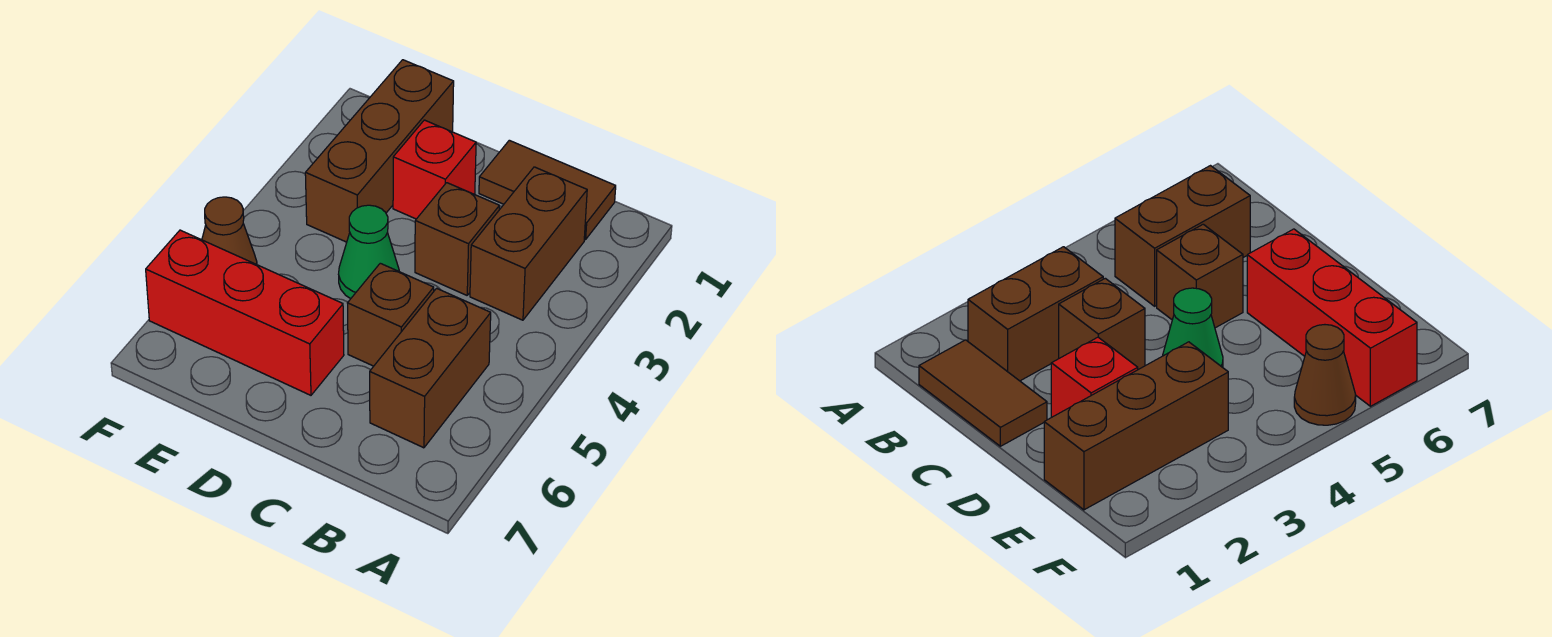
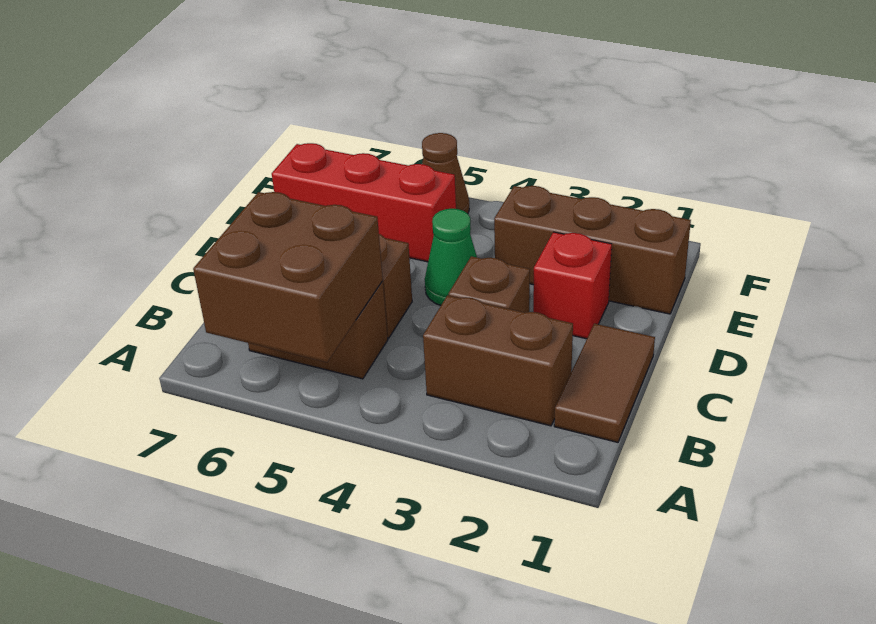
none -> brown brick A5:B6 level 2
red brick D6:F6 level 1 -> red brick E5:E7 level 1

